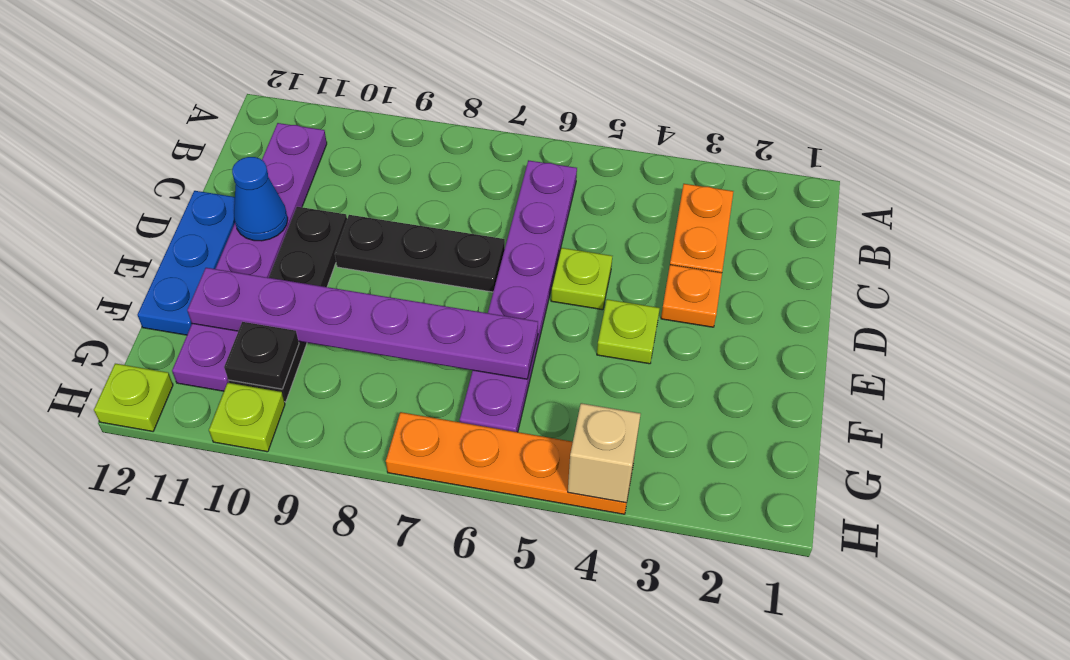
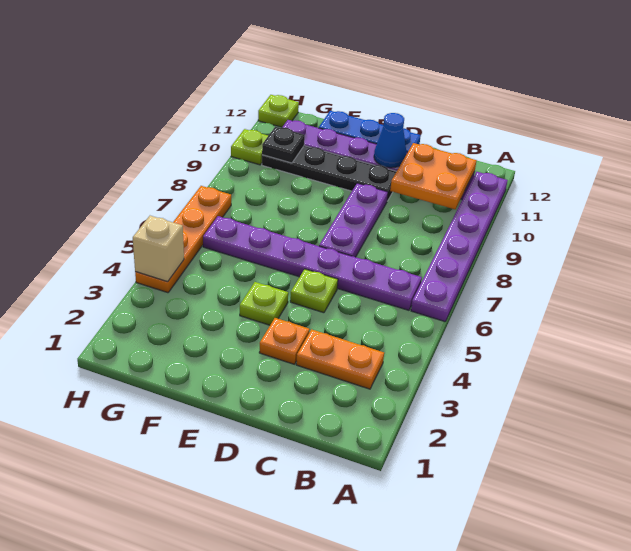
none -> orange plate B10:C11 level 2
black plate D7:D9 level 1 -> purple plate D7:D9 level 1
purple plate F6:F11 level 2 -> purple plate A6:A11 level 1

